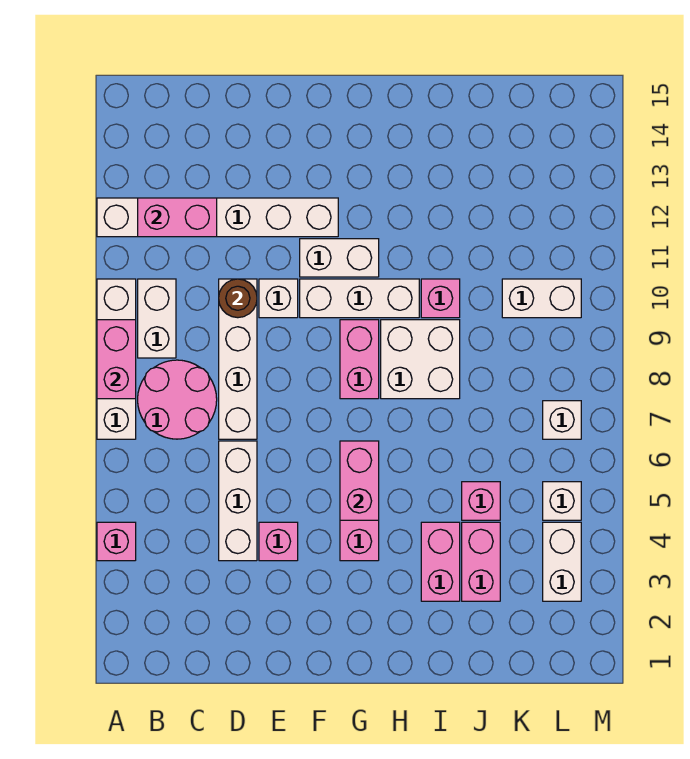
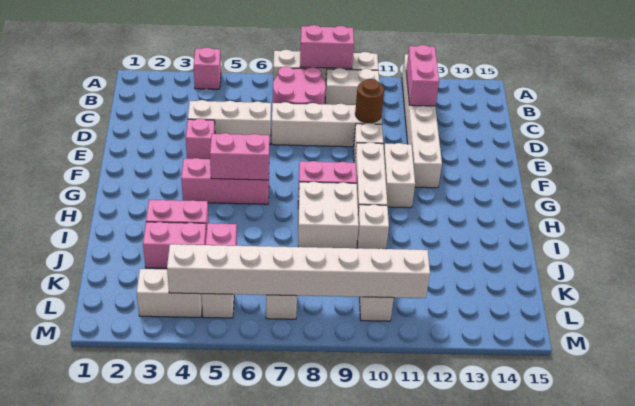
pink brick I10 level 1 -> white brick I10 level 1
none -> white brick L4:L11 level 2

